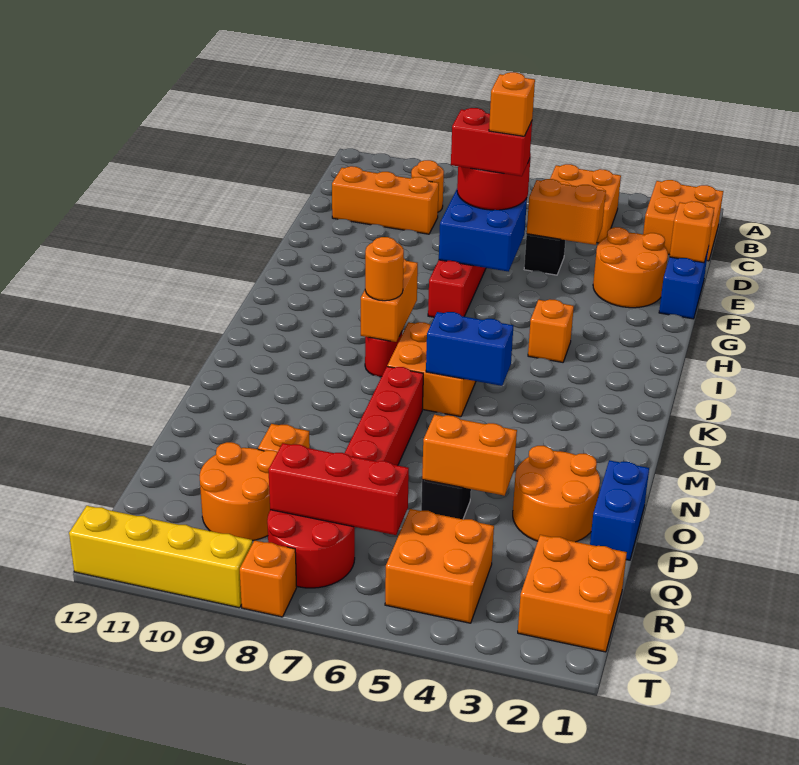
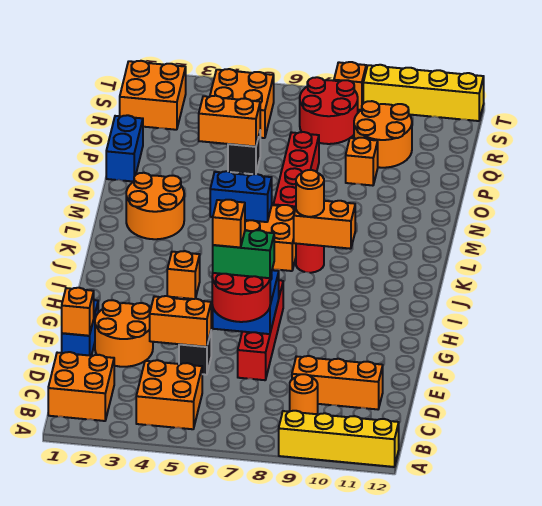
none -> yellow brick A9:A12 level 1
red brick F6:F7 level 4 -> green brick F6:F7 level 4
orange brick J8:K8 level 2 -> orange brick K8:K9 level 2
orange round brick O2:P3 level 1 -> orange round brick L2:M3 level 1
red brick R6:R8 level 2 -> none

